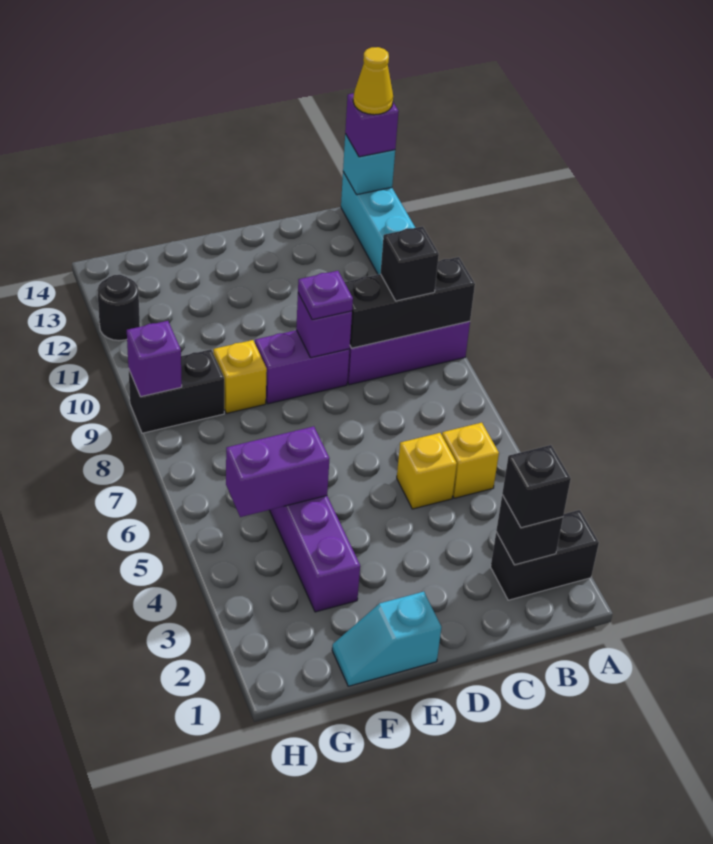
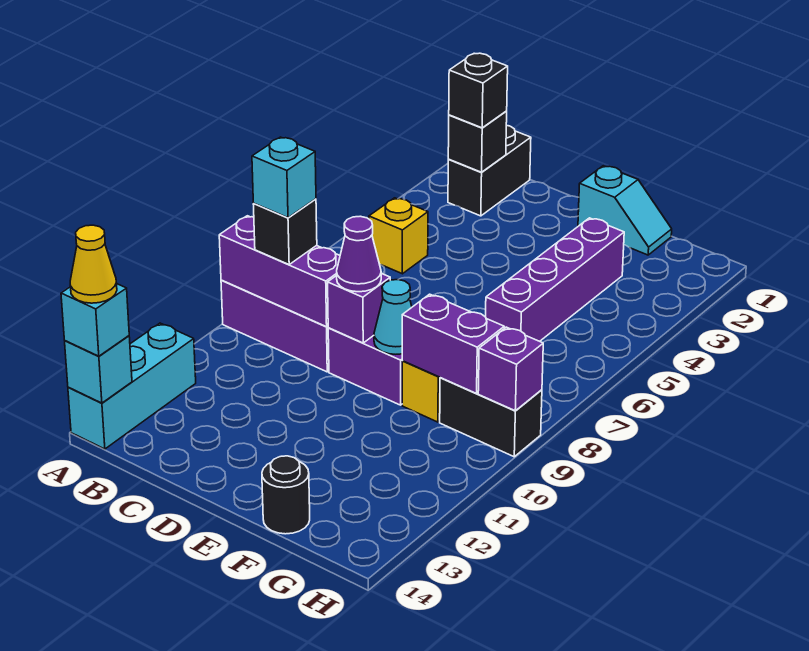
black brick A2:B2 level 1 -> black brick B1:B2 level 1
black brick A9:C9 level 2 -> purple brick A9:C9 level 2
purple brick A14 level 3 -> cyan brick A14 level 3
none -> cyan brick B9 level 4
yellow brick C5 level 1 -> none
purple plate D9 level 3 -> purple cone D9 level 3
none -> cyan cone E9 level 2
purple brick F5:G5 level 2 -> purple brick F9:G9 level 2
black round brick H12 level 1 -> black round brick F14 level 1

